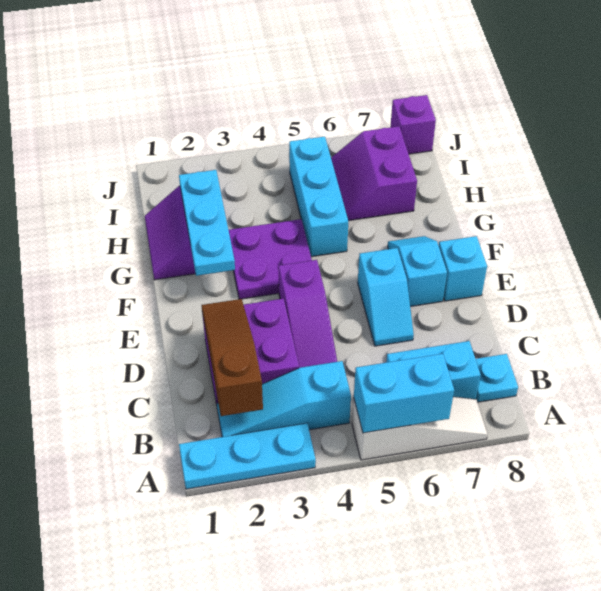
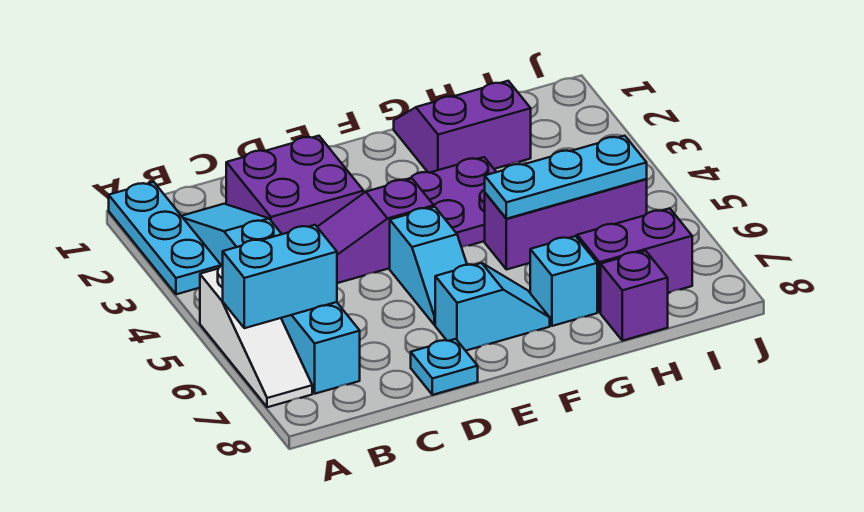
cyan brick A5:A6 level 2 -> cyan brick A6:B6 level 2
brown slope B2:D2 level 2 top B -> none
cyan plate B8 level 1 -> cyan plate D8 level 1
cyan slope D6:E6 level 1 top E -> cyan slope E5:E6 level 1 top 5
cyan brick E8 level 1 -> cyan brick G7 level 1
cyan plate F2:H2 level 2 -> cyan plate G5:I5 level 2
cyan brick G5:I5 level 1 -> purple brick G5:I5 level 1
purple brick J8 level 1 -> purple brick H8 level 1

